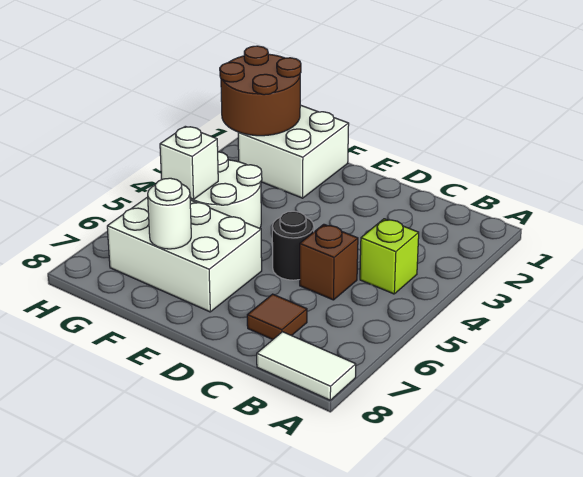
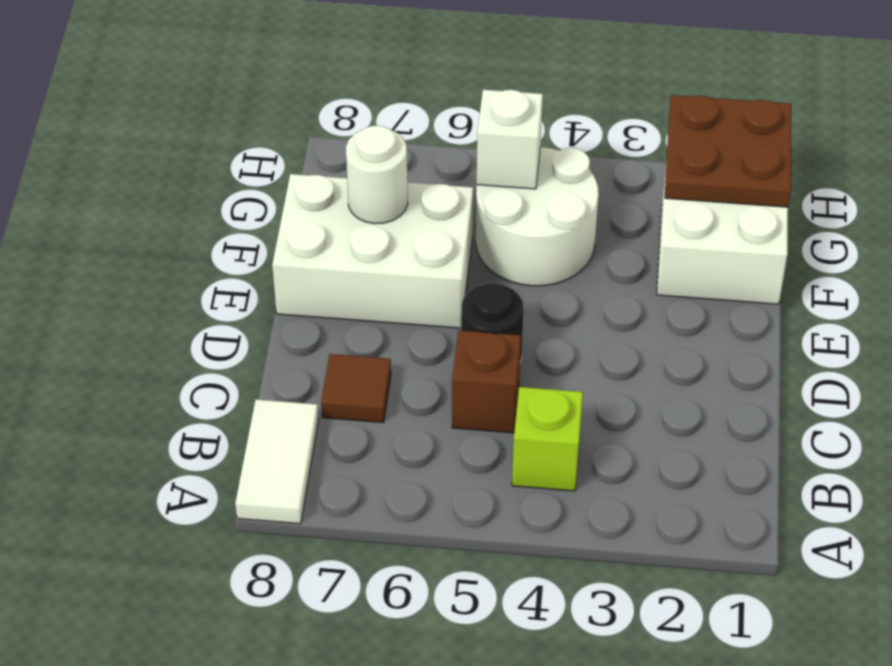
white brick E6:G7 level 1 -> white brick E6:F8 level 1
brown round brick G1:H2 level 2 -> brown plate G1:H2 level 2

